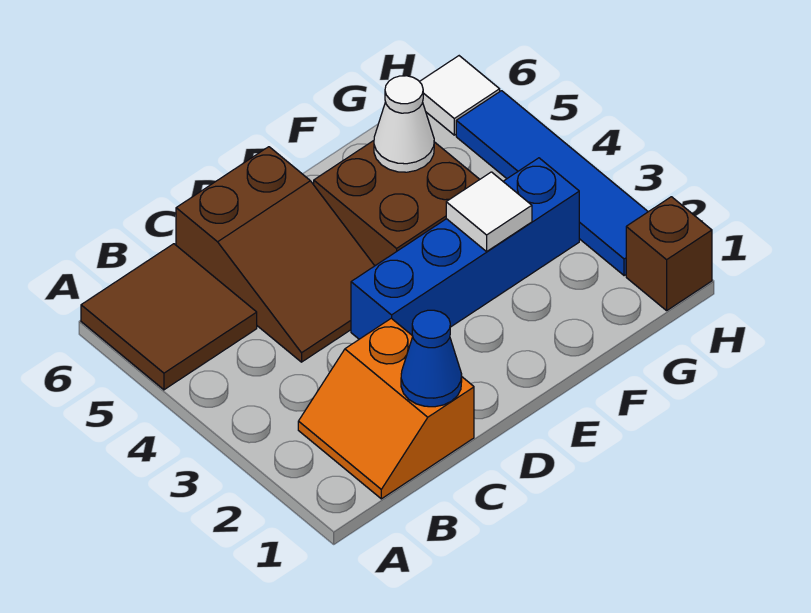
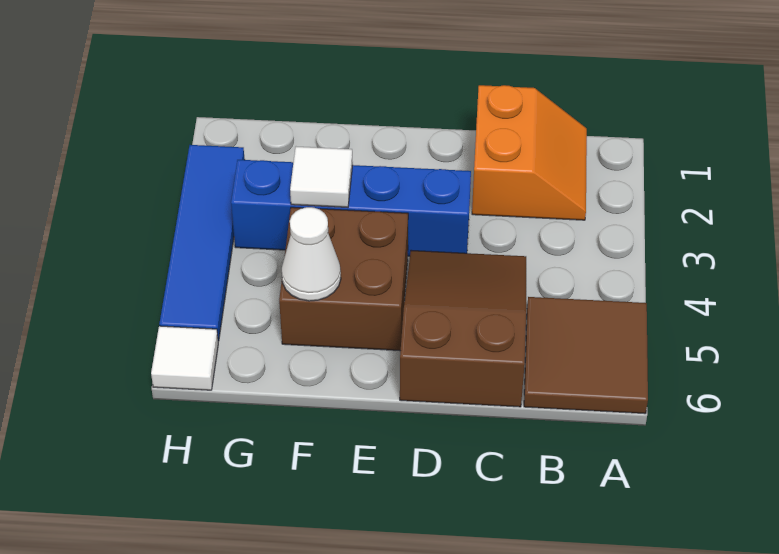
blue cone C1 level 2 -> none
brown brick H1 level 1 -> none

